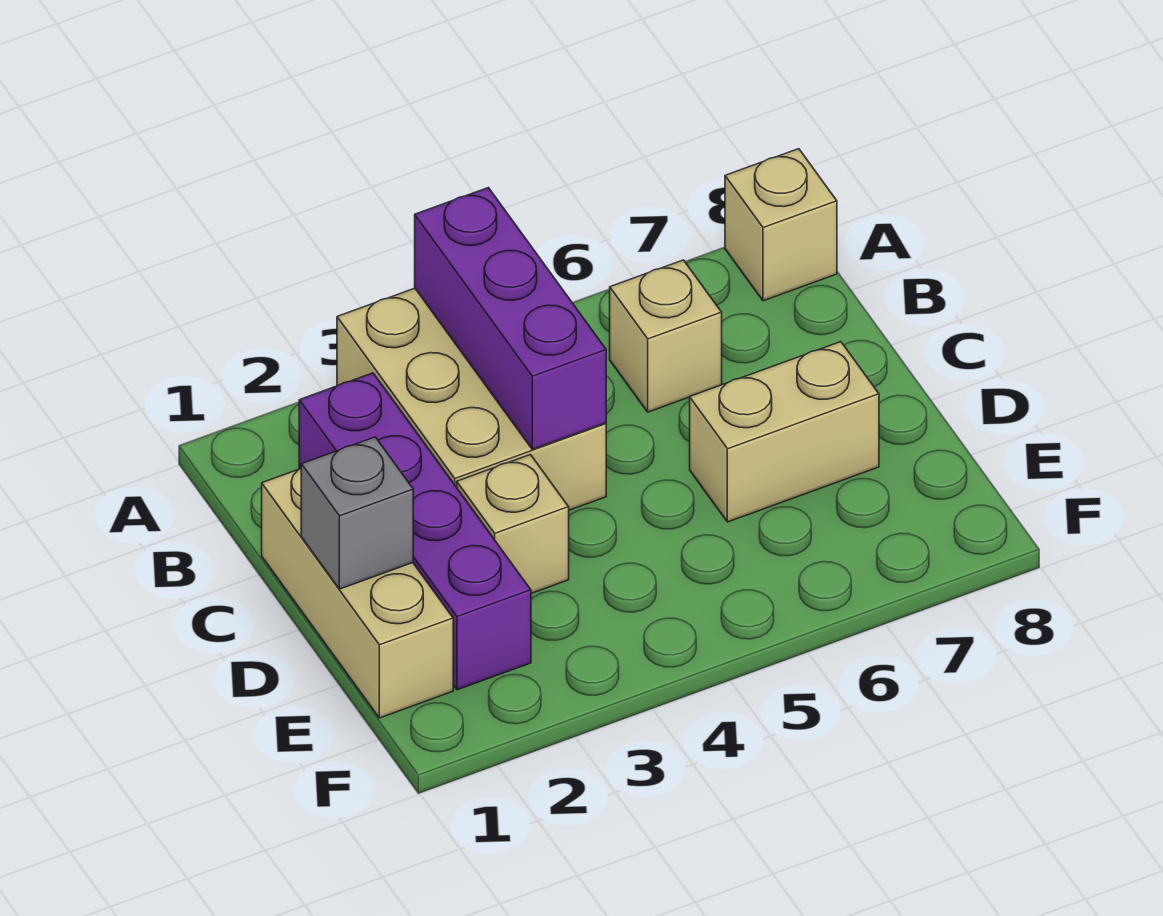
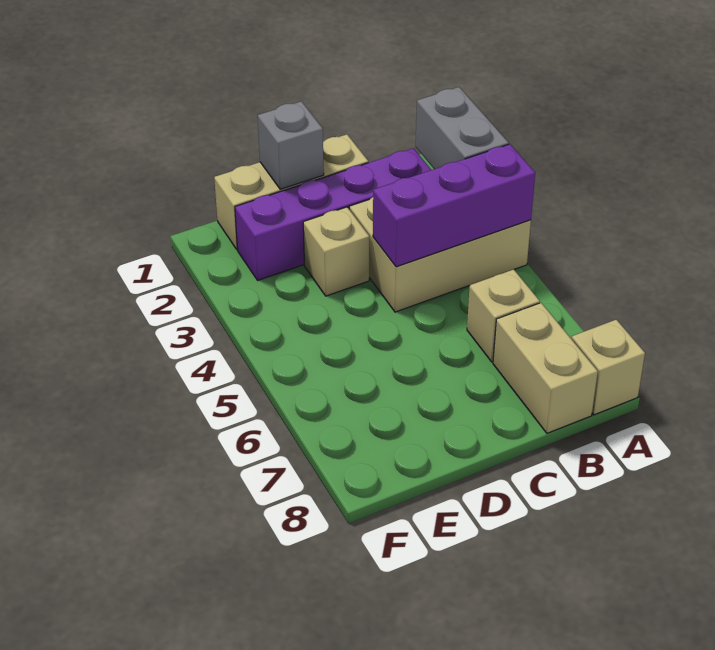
none -> grey brick A2:A3 level 2
tan brick D6:D7 level 1 -> tan brick B7:B8 level 1

